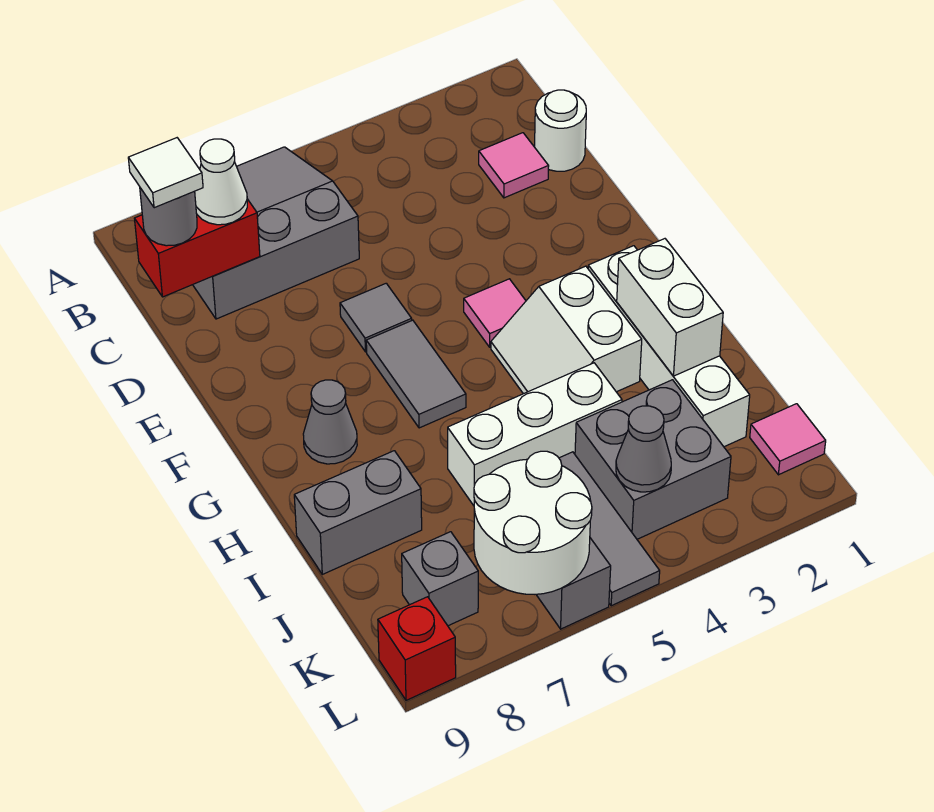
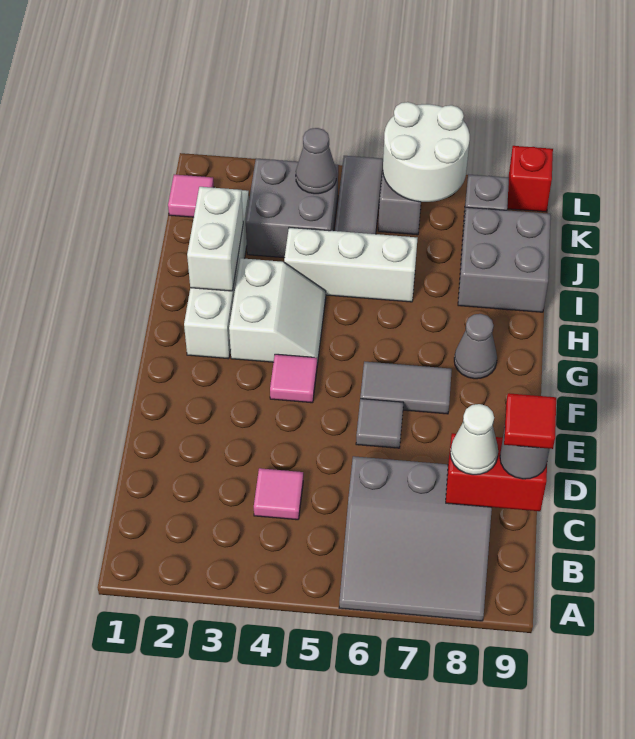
white round brick C1 level 1 -> none
pink tile C2 level 1 -> pink tile C4 level 1
white tile C9 level 4 -> red tile C9 level 4
grey tile F6:G6 level 1 -> grey tile F6:F7 level 1
grey brick I8:I9 level 1 -> grey brick I8:J9 level 1

